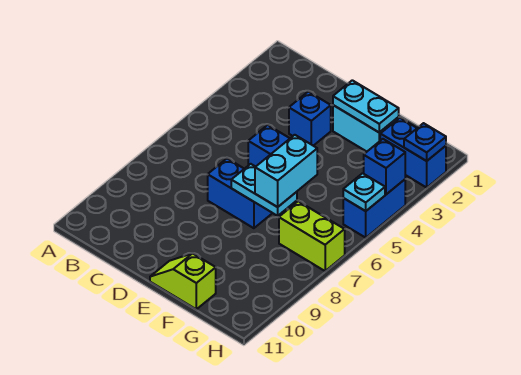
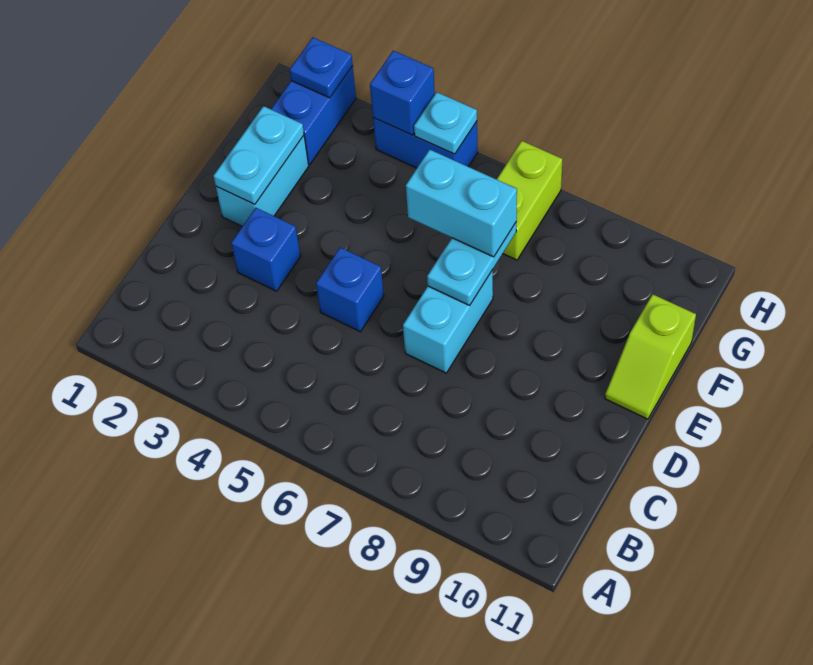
blue brick D7:E7 level 1 -> cyan brick D7:E7 level 1

